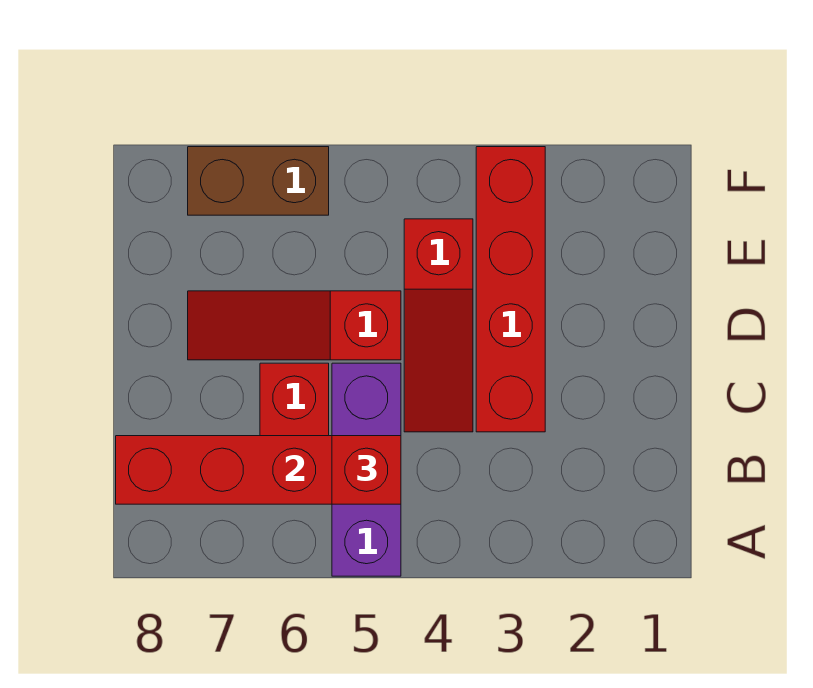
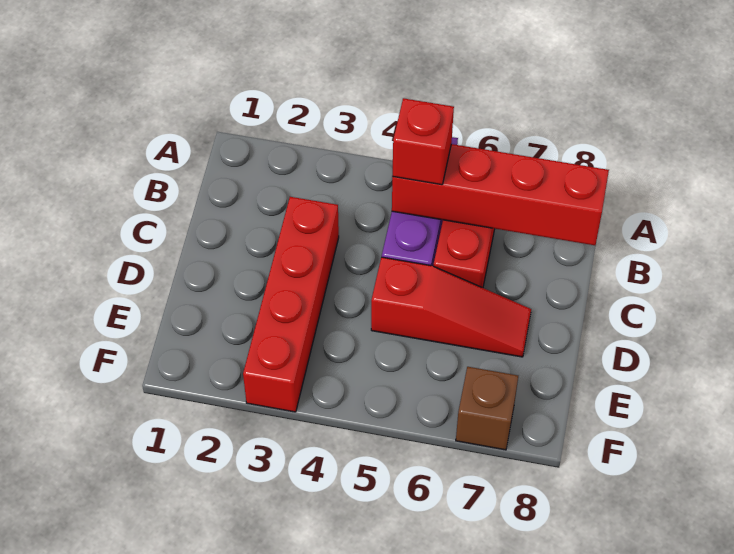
red slope C4:E4 level 1 top E -> none
brown brick F6:F7 level 1 -> brown brick F7 level 1

